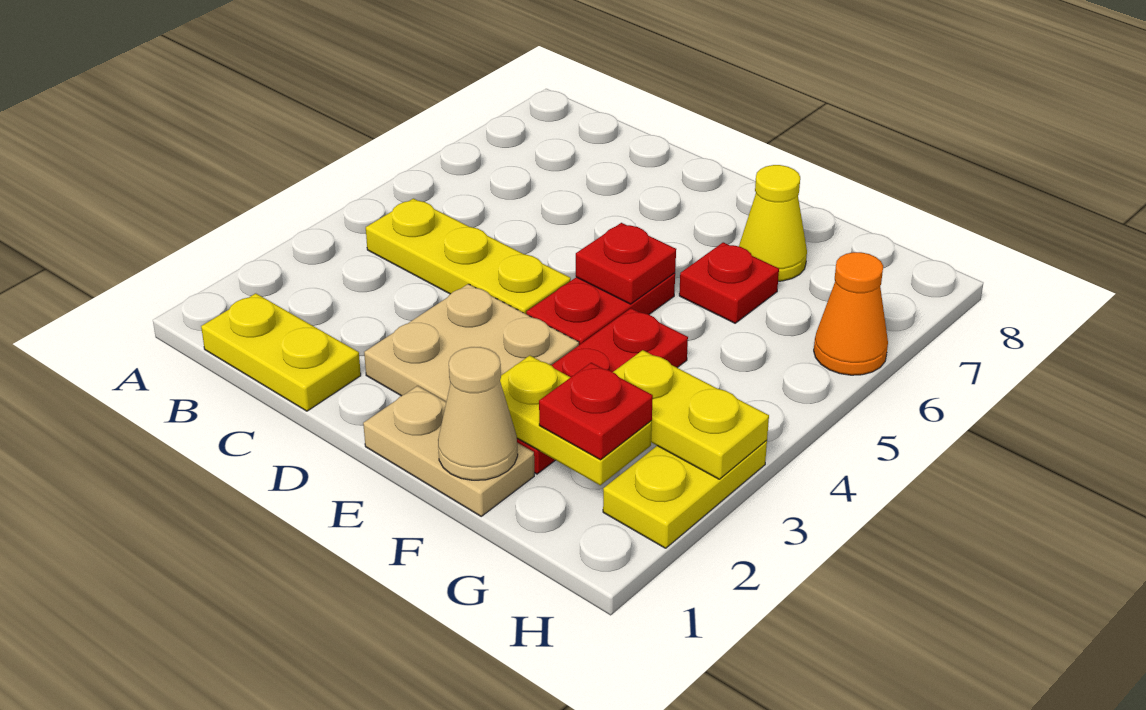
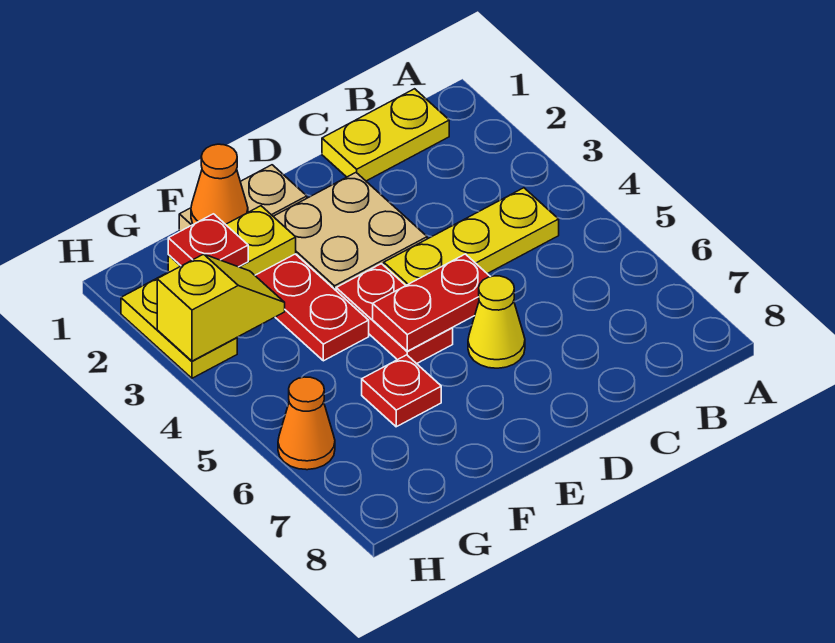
red plate E5 level 2 -> red plate D5:E5 level 2
tan cone F1 level 2 -> orange cone F1 level 2
yellow cone F7 level 1 -> yellow cone D6 level 1
yellow plate G3:H3 level 2 -> yellow slope G3:H3 level 2 top H

